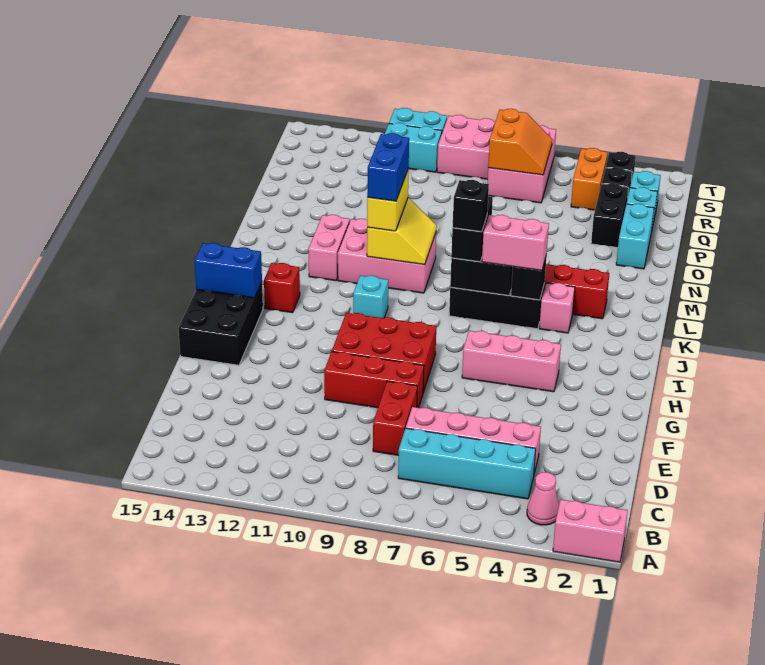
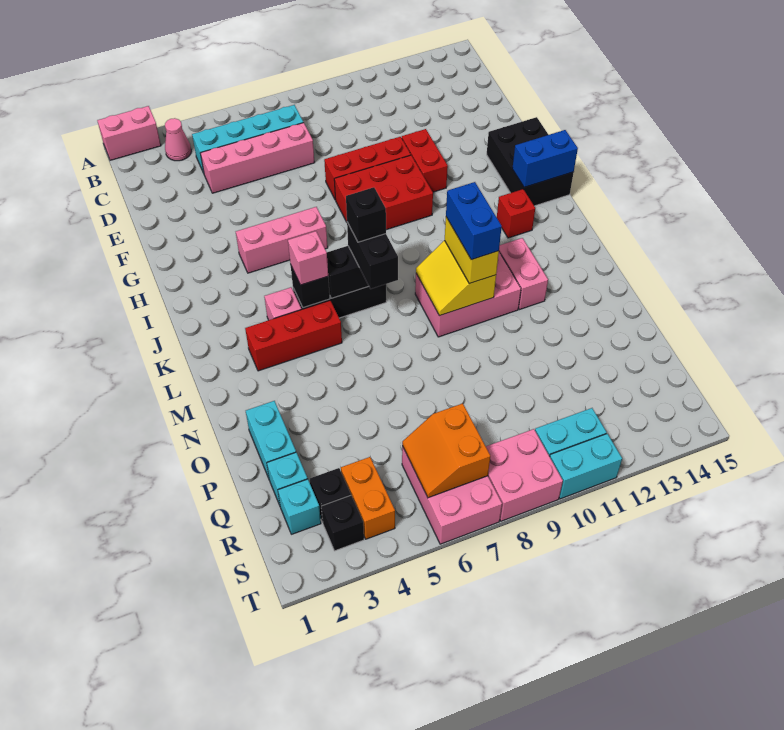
red brick D8:E8 level 1 -> red brick F11:G11 level 1
cyan brick J10 level 1 -> none
pink brick K5:K6 level 3 -> pink brick K5 level 3
black brick P3:Q3 level 1 -> none

